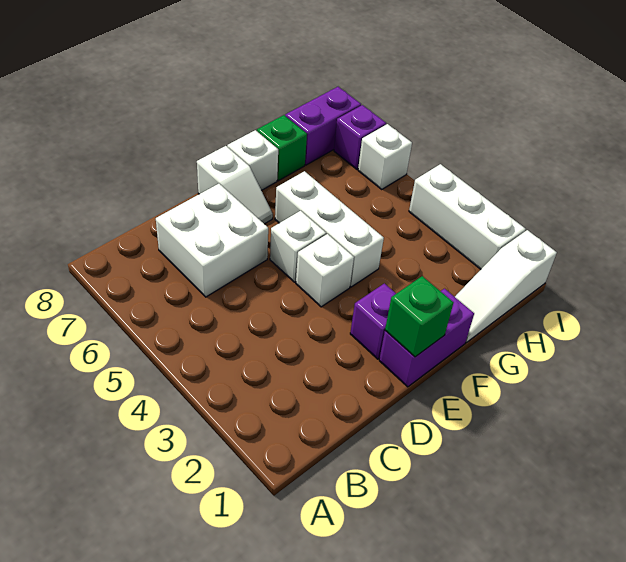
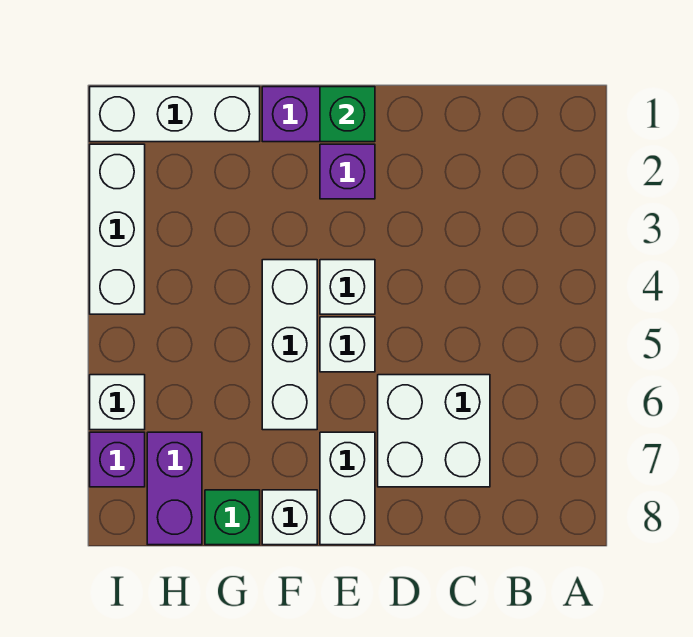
white slope E7:E8 level 1 top 8 -> white brick E7:E8 level 1
white slope G1:I1 level 1 top I -> white brick G1:I1 level 1
purple brick H8:I8 level 1 -> purple brick H7:H8 level 1

